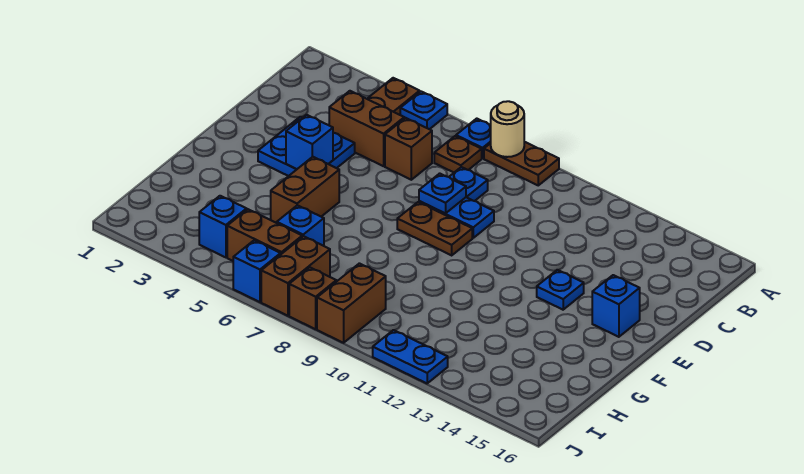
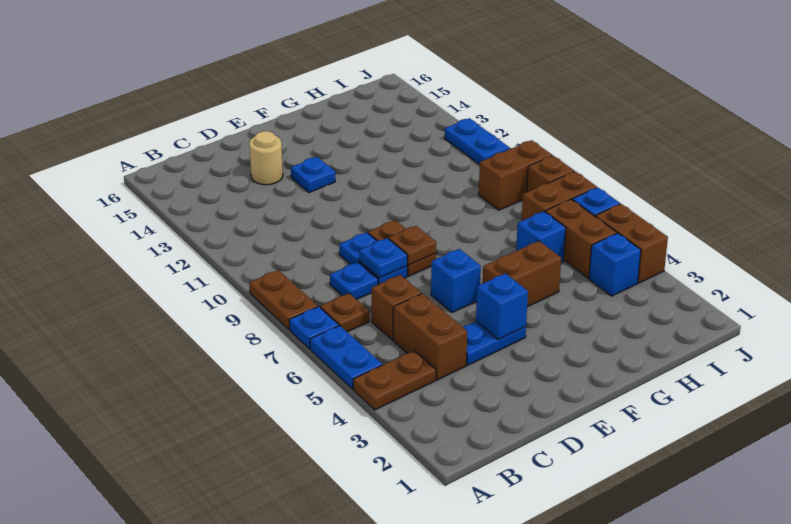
blue plate A5 level 1 -> blue plate A5:A6 level 1
tan round brick A8 level 2 -> tan round brick D14 level 1
blue plate D3:E4 level 1 -> blue plate D4:E4 level 1
none -> brown plate E8 level 2
blue brick E15 level 1 -> blue brick E6 level 1
none -> brown brick J4:J5 level 1

